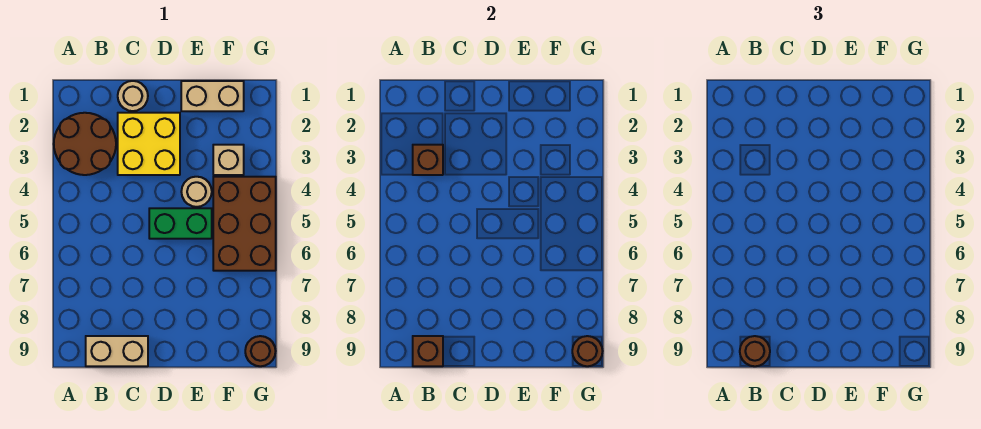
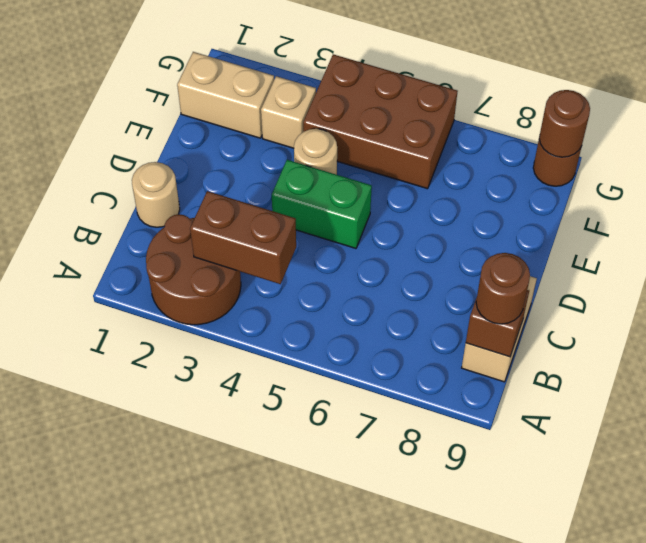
brown brick B3 level 2 -> brown brick B3:B4 level 2
yellow brick C2:D3 level 1 -> none
green brick D5:E5 level 1 -> green brick D4:D5 level 1
tan brick E1:F1 level 1 -> tan brick F1:F2 level 1

